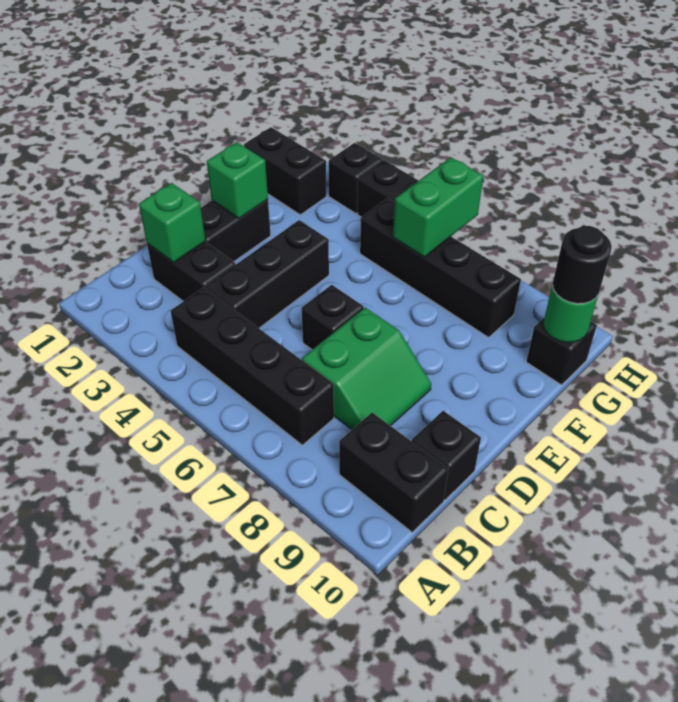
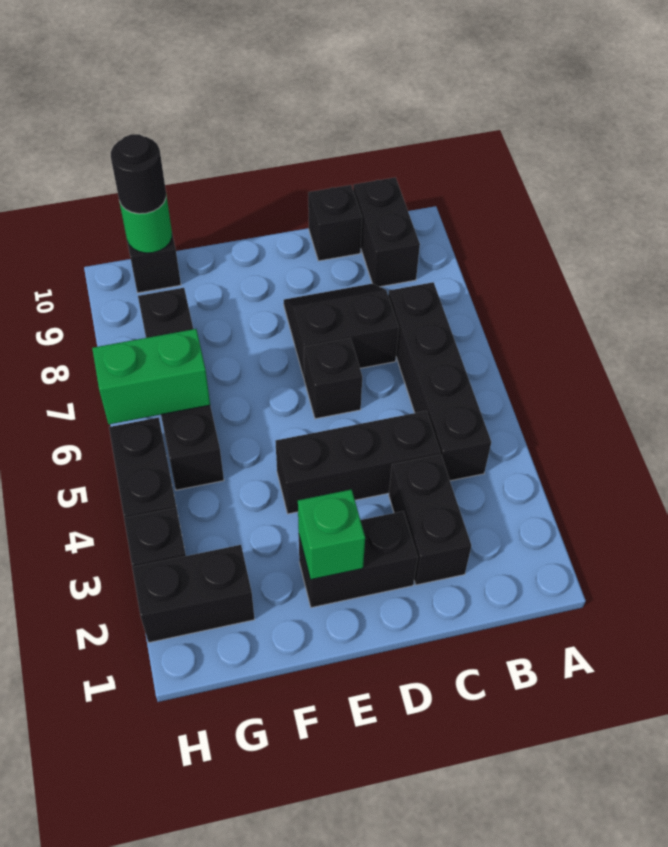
green brick C2 level 2 -> none
green slope C7:D8 level 1 top 7 -> black slope C7:D8 level 1 top 7
black brick G1:G2 level 1 -> black brick G2:H2 level 1

